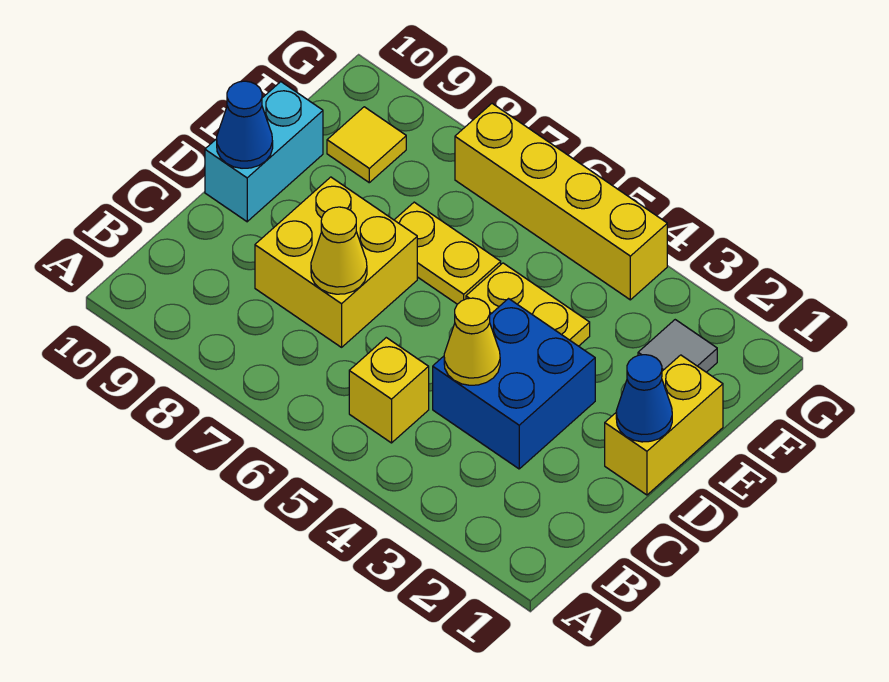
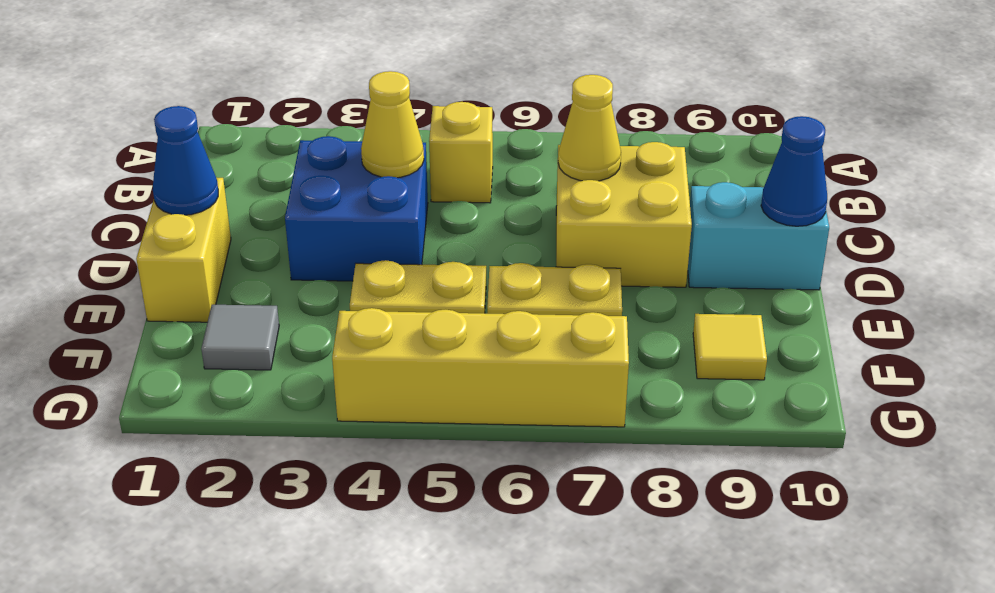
cyan brick D10:E10 level 1 -> cyan brick D9:D10 level 1

